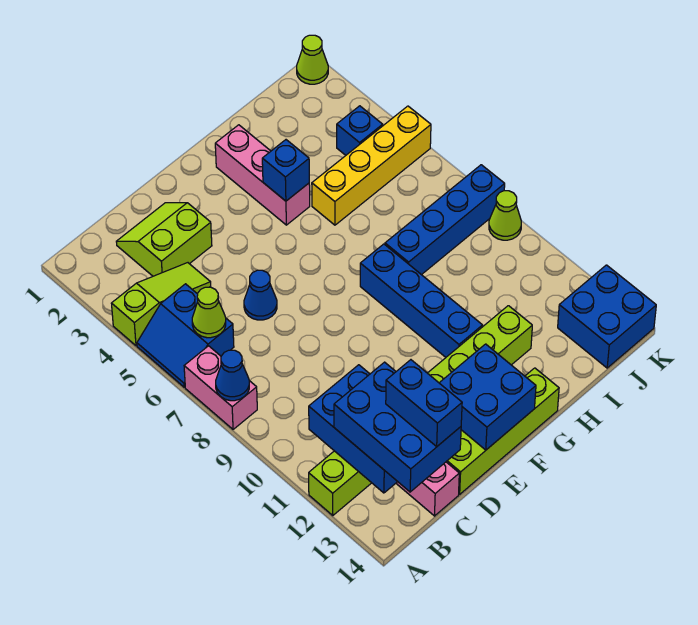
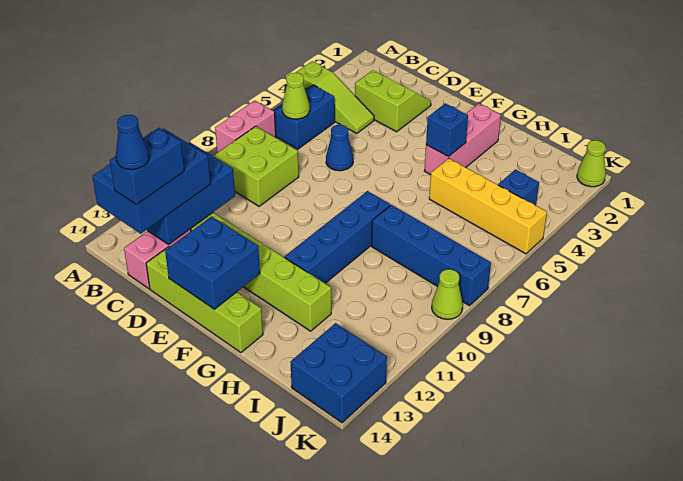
blue cone A8 level 2 -> blue cone C14 level 5
none -> lime brick B8:C9 level 1

